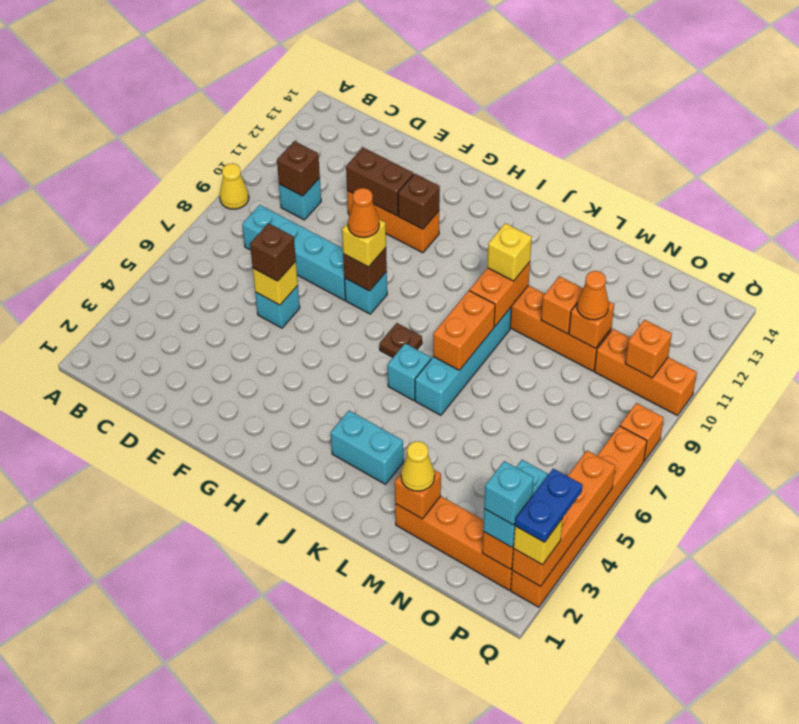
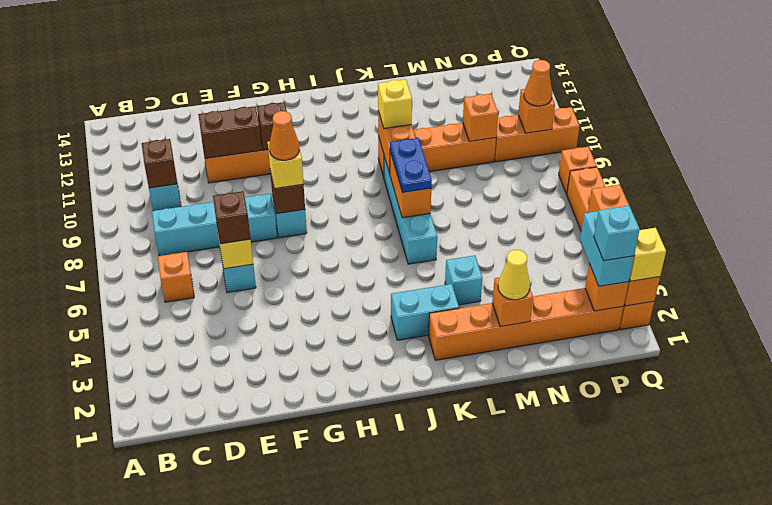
yellow cone A9 level 1 -> none
brown plate I7 level 1 -> none
cyan brick J6 level 1 -> cyan brick L4 level 1
orange brick M2:P2 level 1 -> orange brick K2:P2 level 1
orange brick M10 level 2 -> orange brick C6 level 1
orange cone N10 level 3 -> orange cone P10 level 3
blue plate Q2:Q3 level 4 -> blue plate K7:K8 level 3

